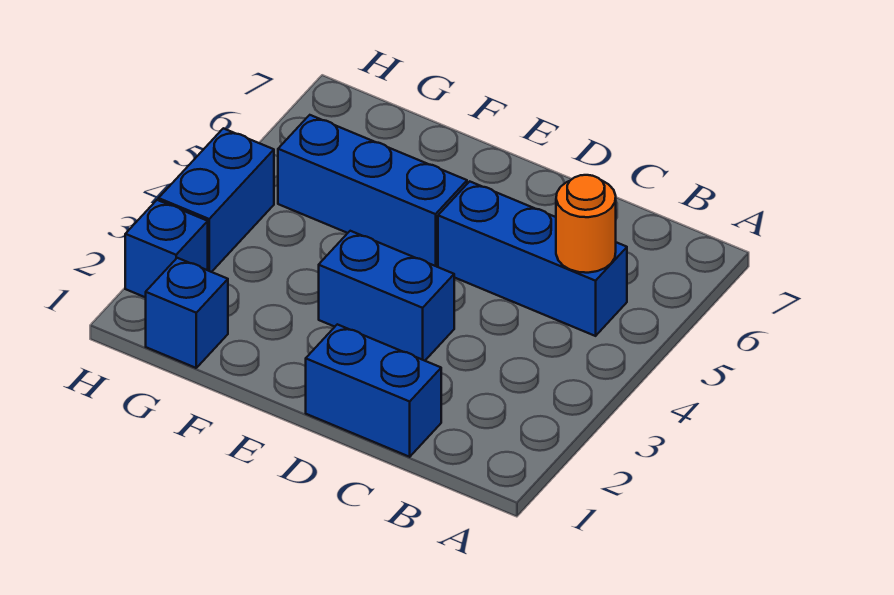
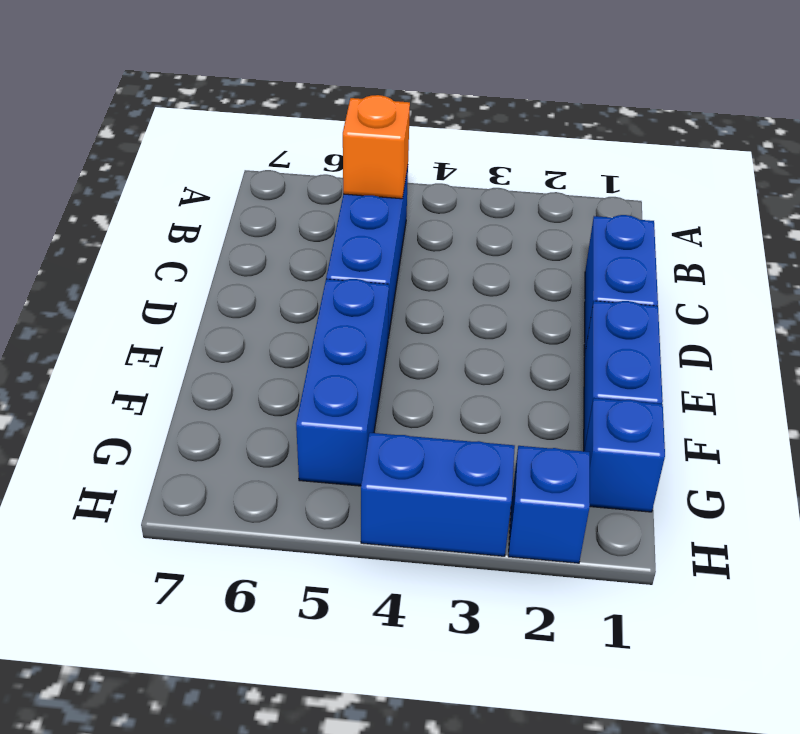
orange round brick B5 level 2 -> orange brick B5 level 2
blue brick D3:E3 level 1 -> blue brick E1:F1 level 1

